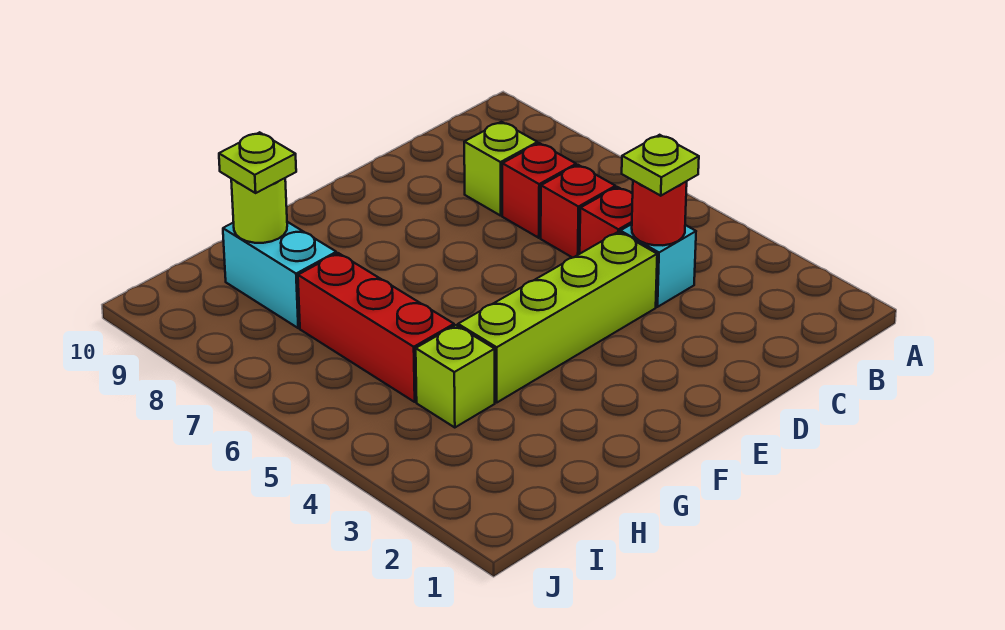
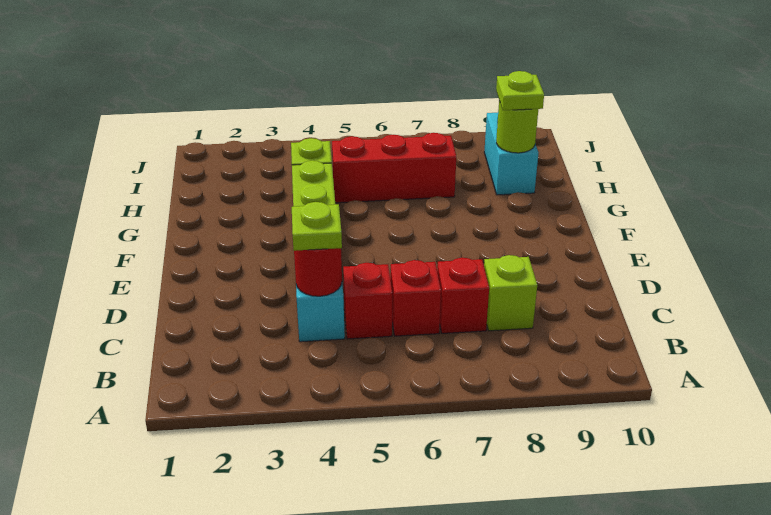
cyan brick H8:H9 level 1 -> cyan brick H9:I9 level 1

